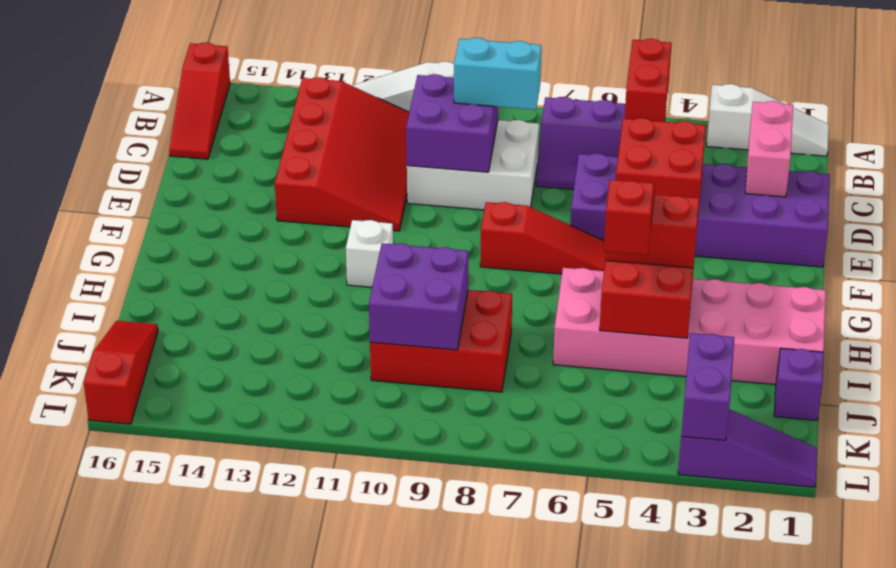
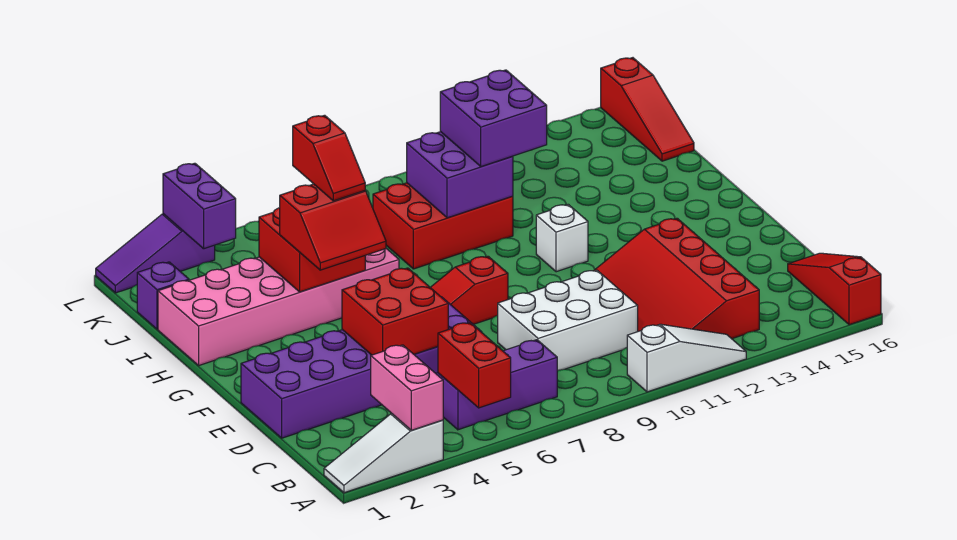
pink brick C2:D2 level 2 -> pink brick A3:B3 level 2
cyan brick C8:C9 level 3 -> none
purple brick C9:D10 level 2 -> purple brick I10:J11 level 3

